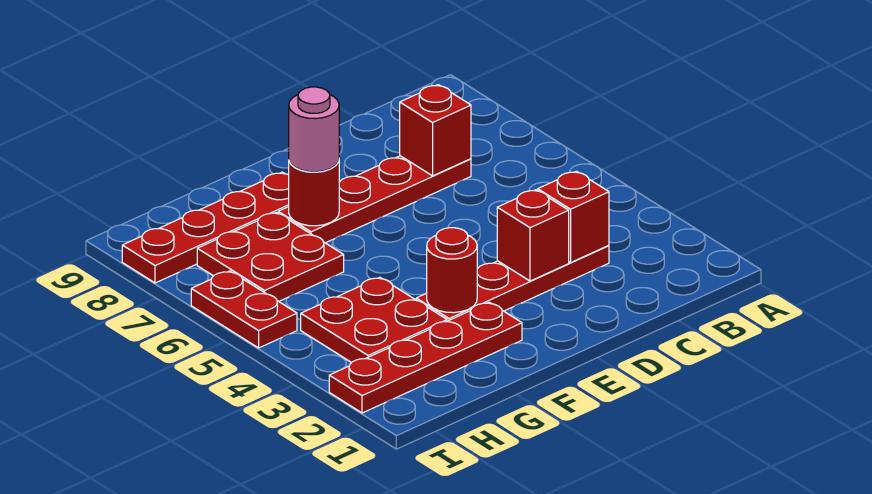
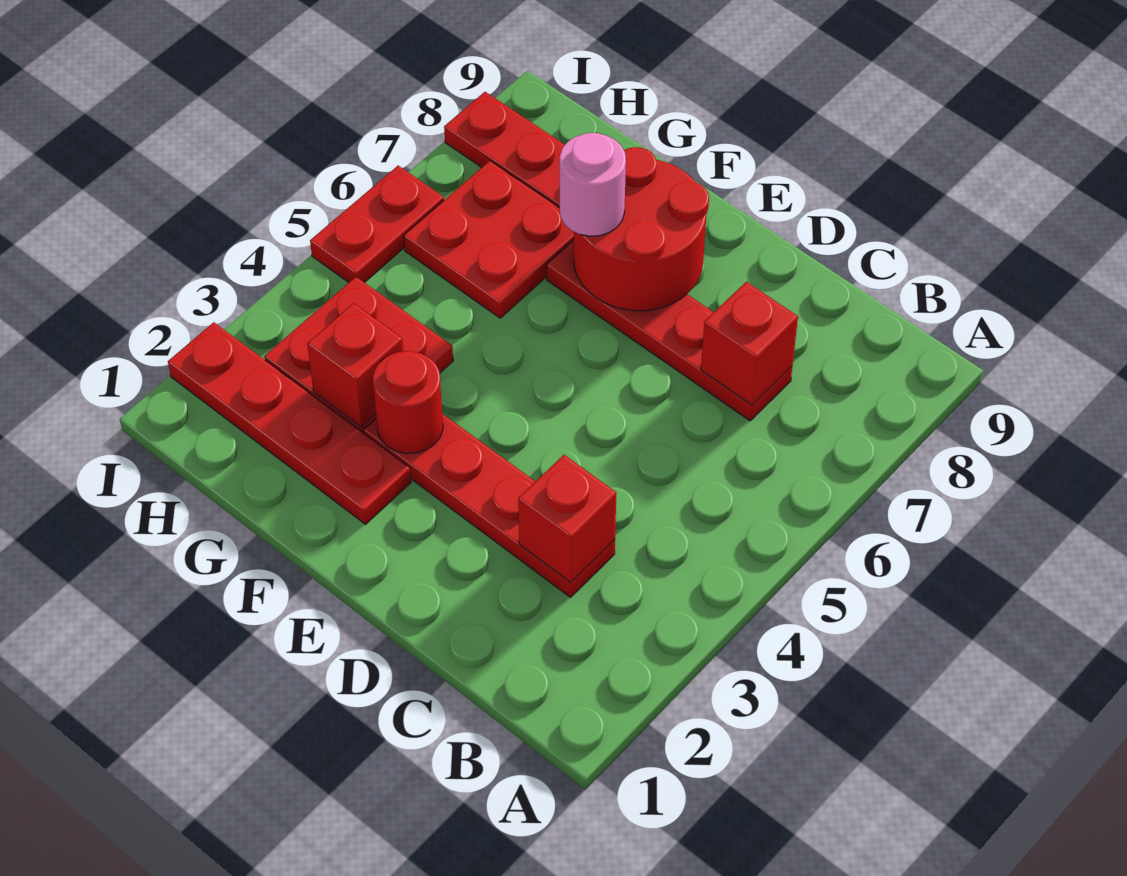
red brick D3 level 2 -> red brick G3 level 2
red round brick F7 level 2 -> red round brick E7:F8 level 2

